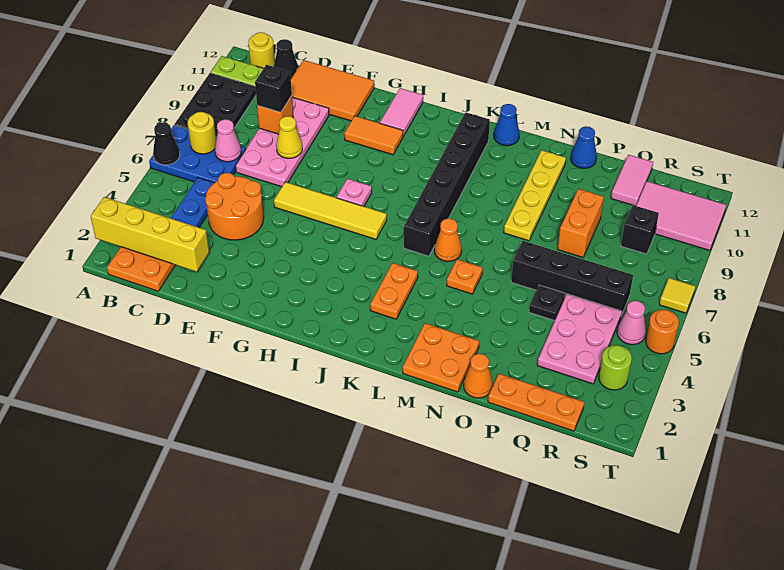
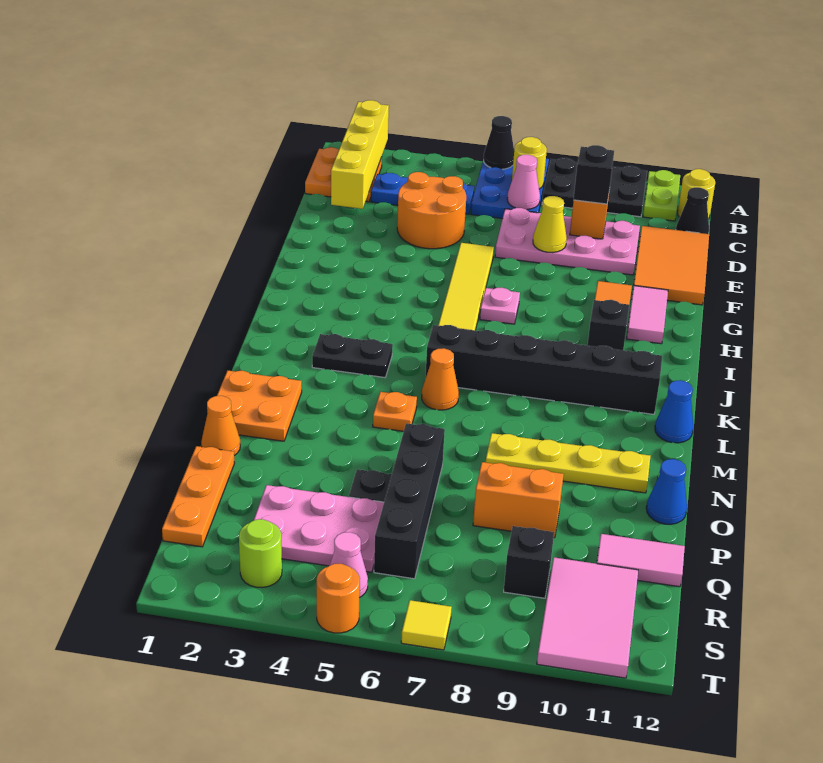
pink tile H11:H12 level 1 -> pink tile G11:H11 level 1
none -> black brick I10 level 1
orange plate K3:K4 level 1 -> black plate K3:K4 level 1

